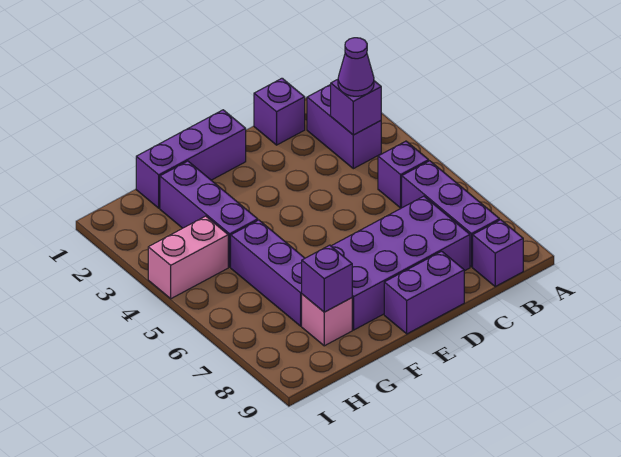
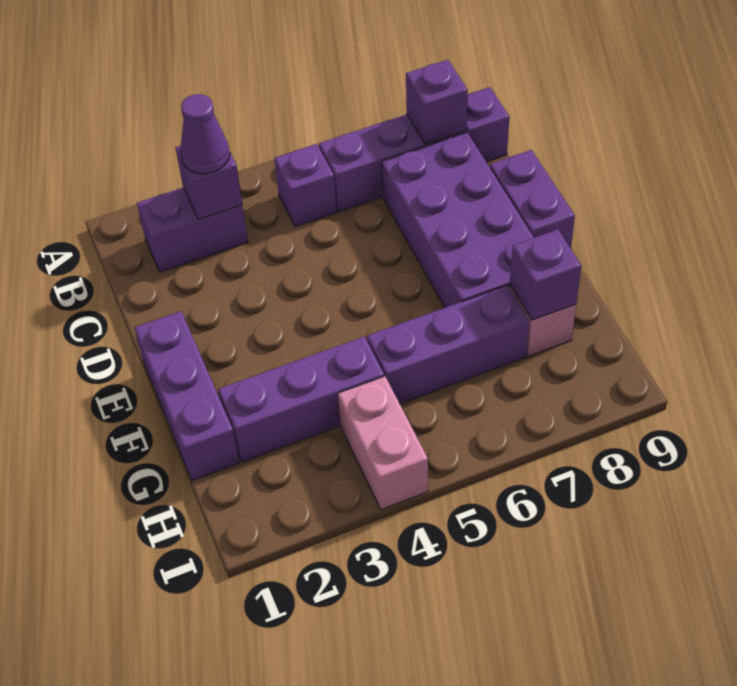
purple brick C1 level 1 -> purple brick B8 level 2

